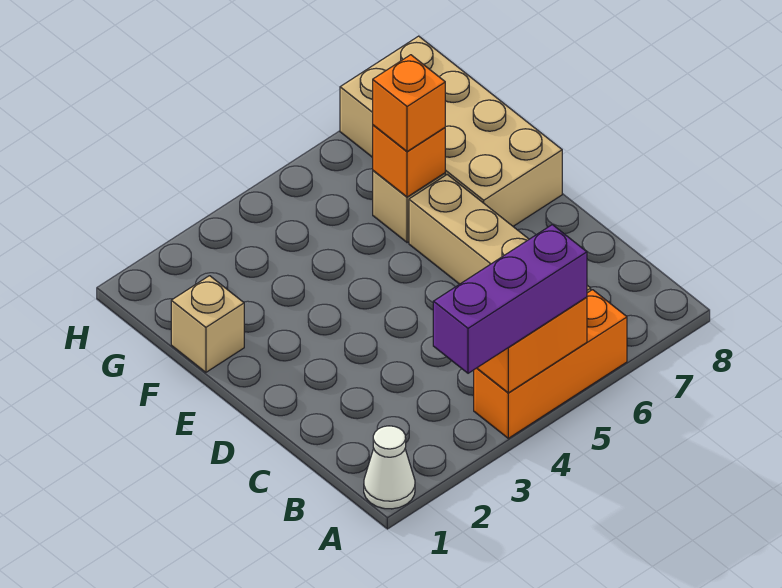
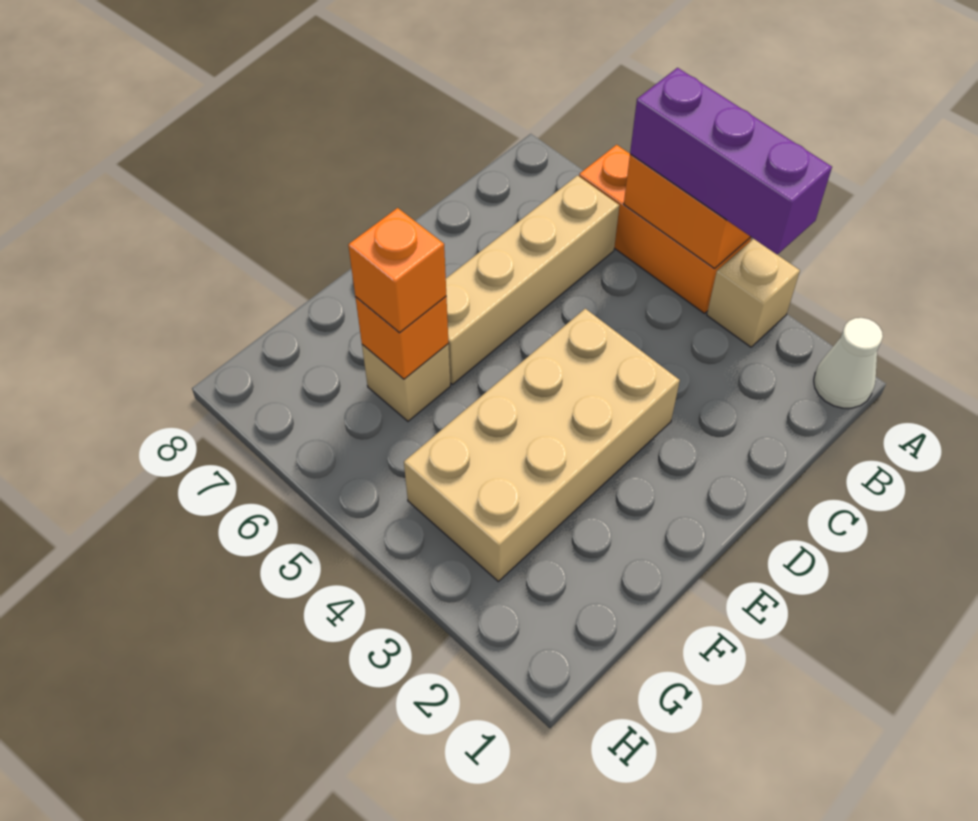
tan brick E7:H8 level 1 -> tan brick D3:G4 level 1
tan brick F1 level 1 -> tan brick A3 level 1

